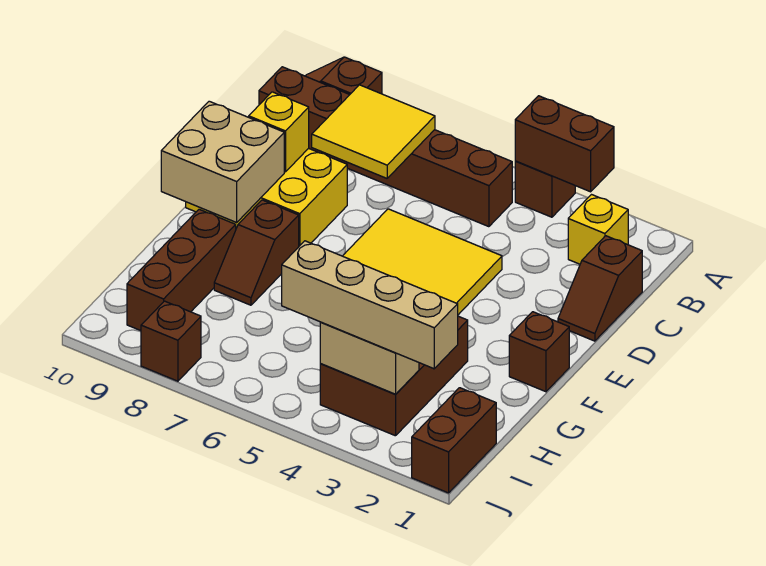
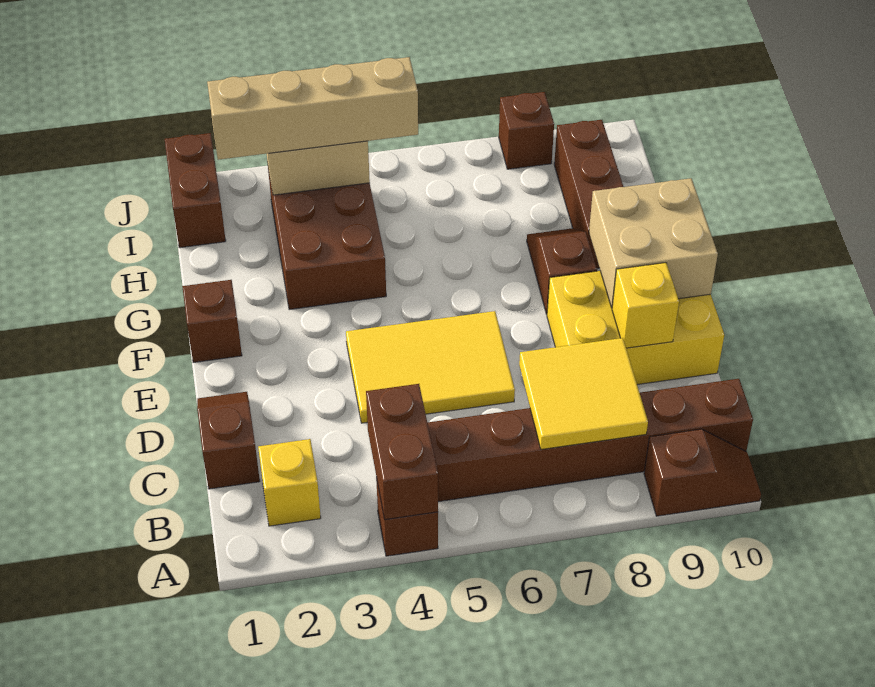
brown brick A3:A4 level 2 -> brown brick A4:B4 level 2

